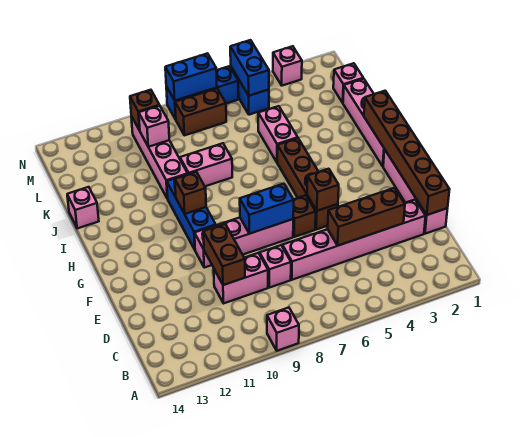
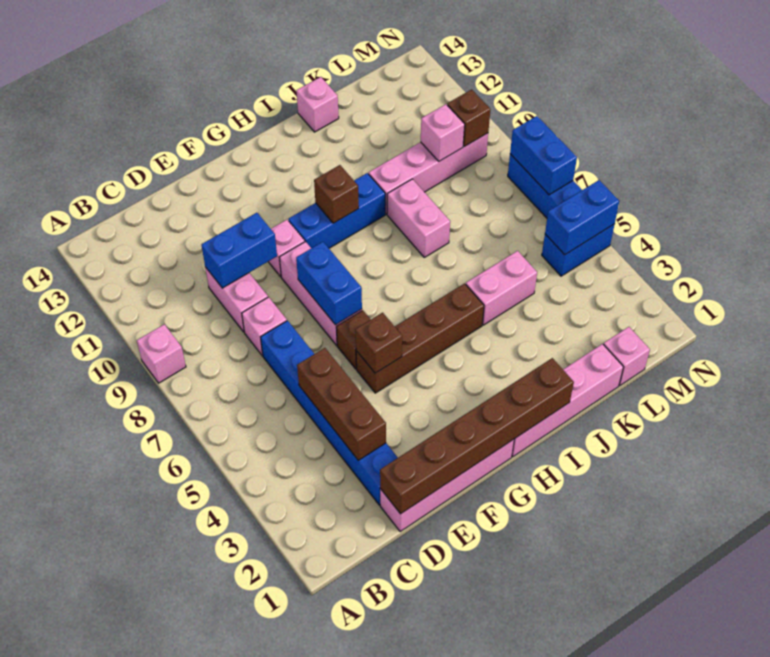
pink brick D2:D7 level 1 -> blue brick D2:D7 level 1
brown brick D10:E10 level 2 -> blue brick D10:E10 level 2
brown brick M7:M8 level 1 -> none
pink brick N3 level 1 -> none

